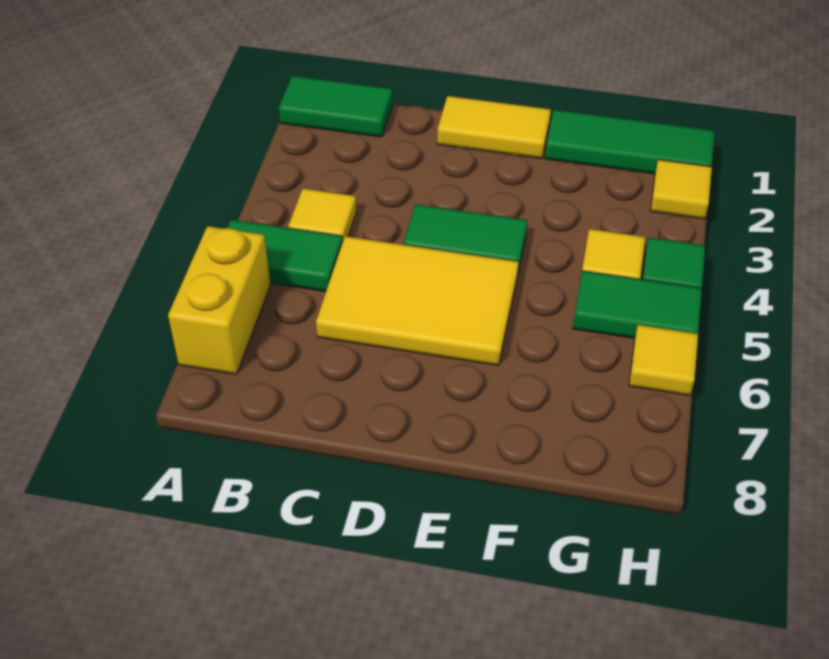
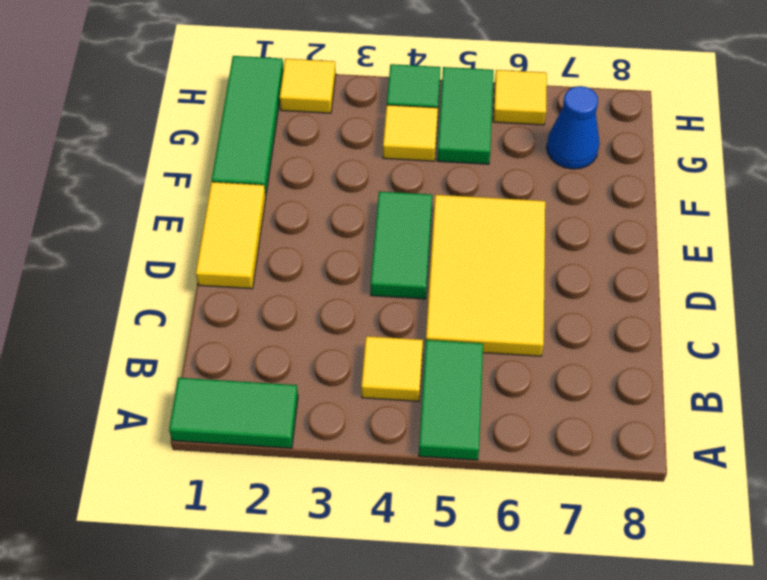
green tile A1:B1 level 1 -> green tile A1:A2 level 1
yellow brick A6:A7 level 1 -> none
none -> blue cone G7 level 1

